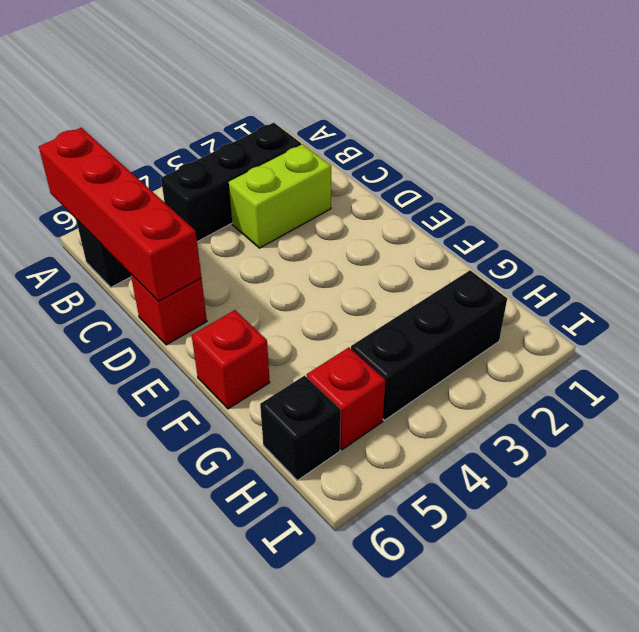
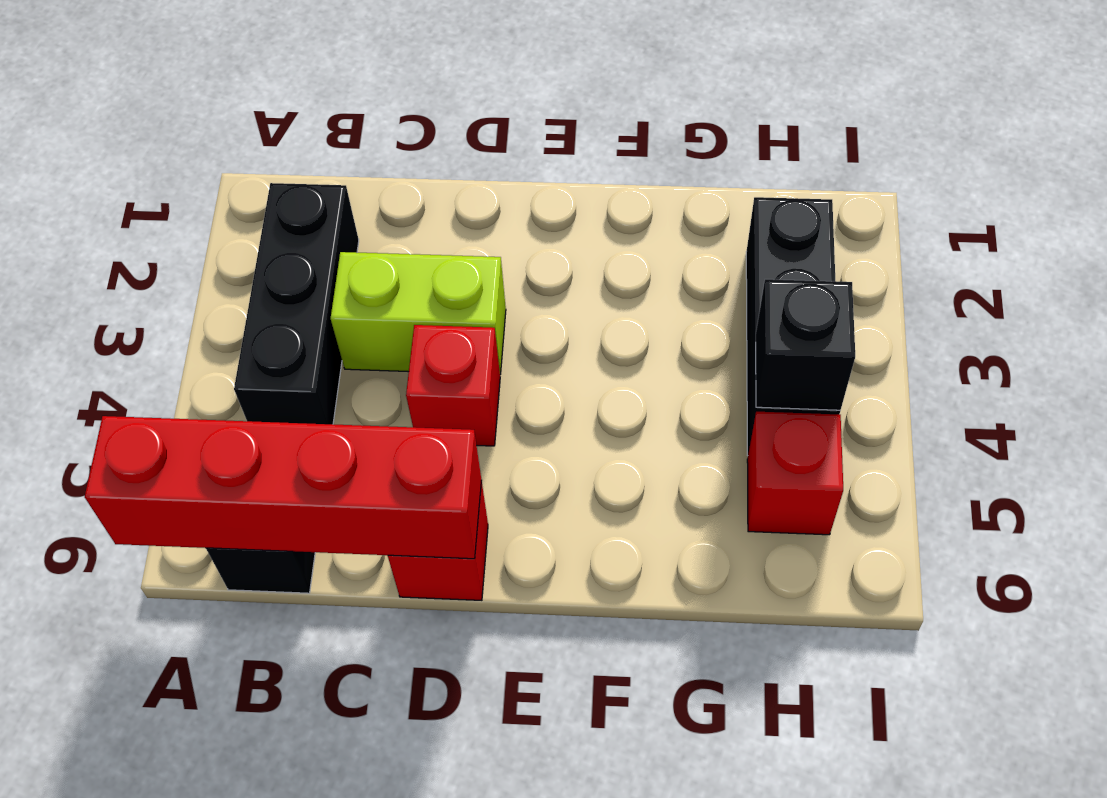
lime brick C2:C3 level 1 -> lime brick C3:D3 level 1
red brick F6 level 1 -> red brick D4 level 1
black brick H6 level 1 -> black brick H4 level 2

